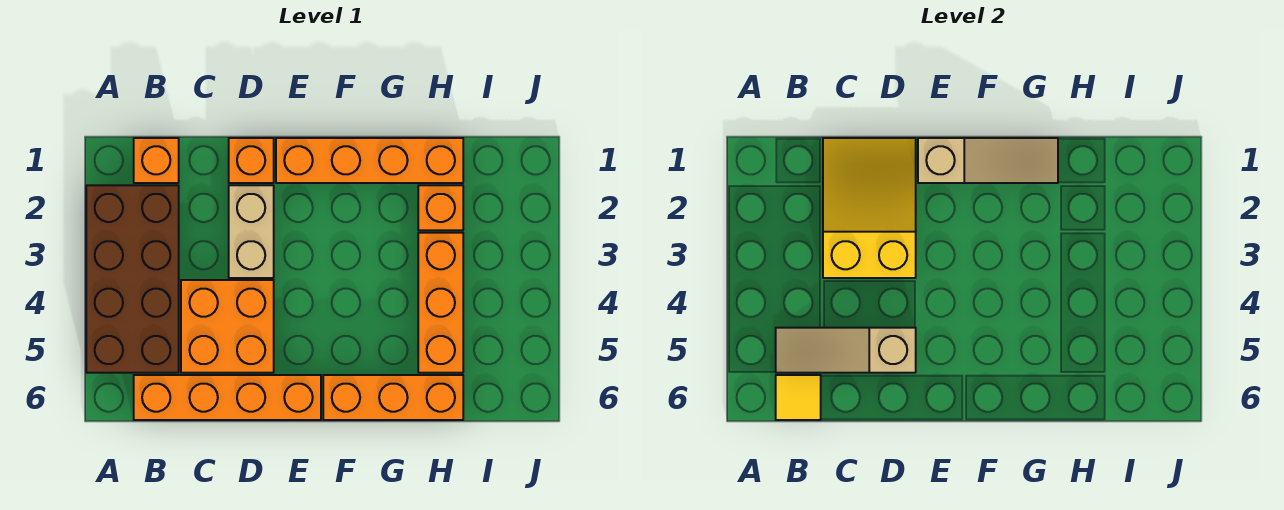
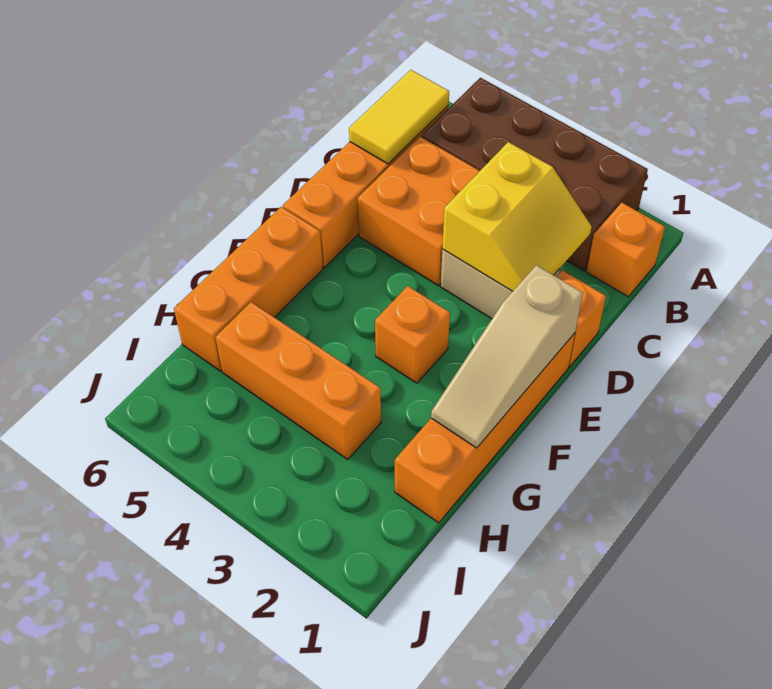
tan slope B5:D5 level 2 top D -> none
yellow tile B6 level 2 -> yellow tile B6:C6 level 2
yellow slope C1:D3 level 2 top 3 -> yellow slope C2:D3 level 2 top 3
orange brick H2 level 1 -> orange brick F3 level 1

